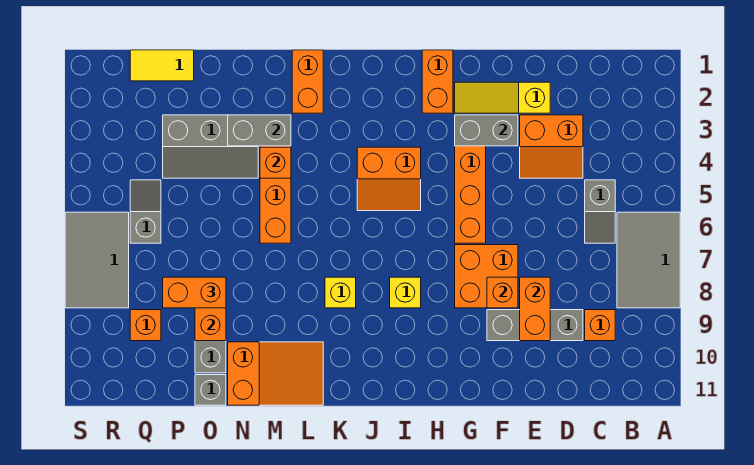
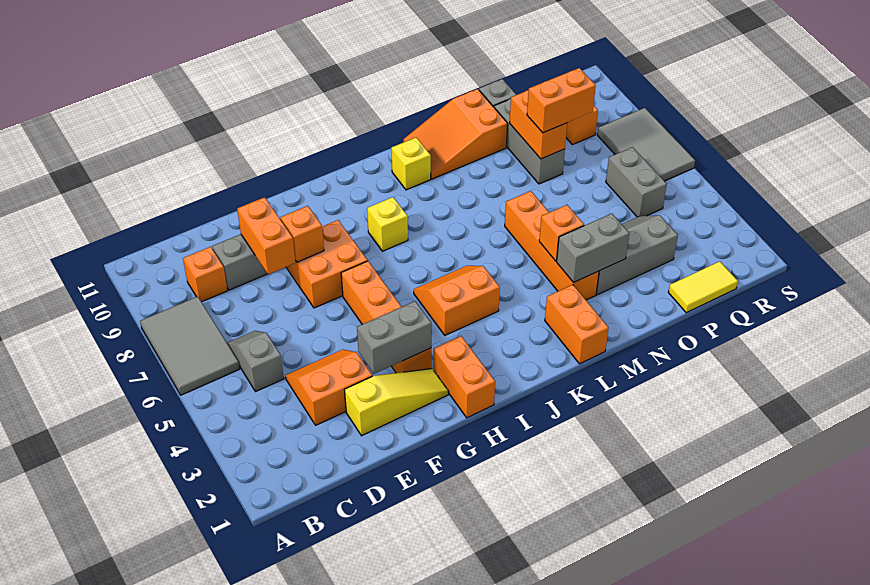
yellow brick K8 level 1 -> yellow brick K10 level 1
grey slope Q5:Q6 level 1 top 6 -> grey brick Q5:Q6 level 1

